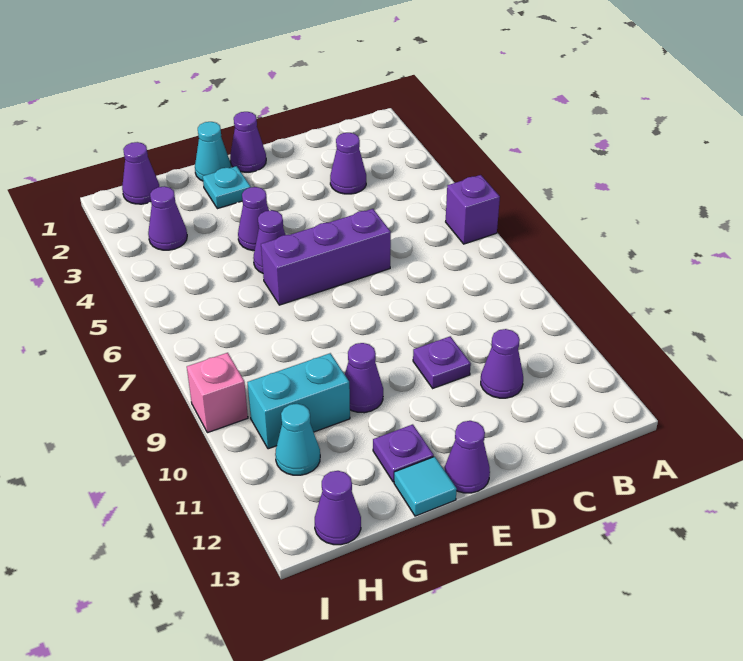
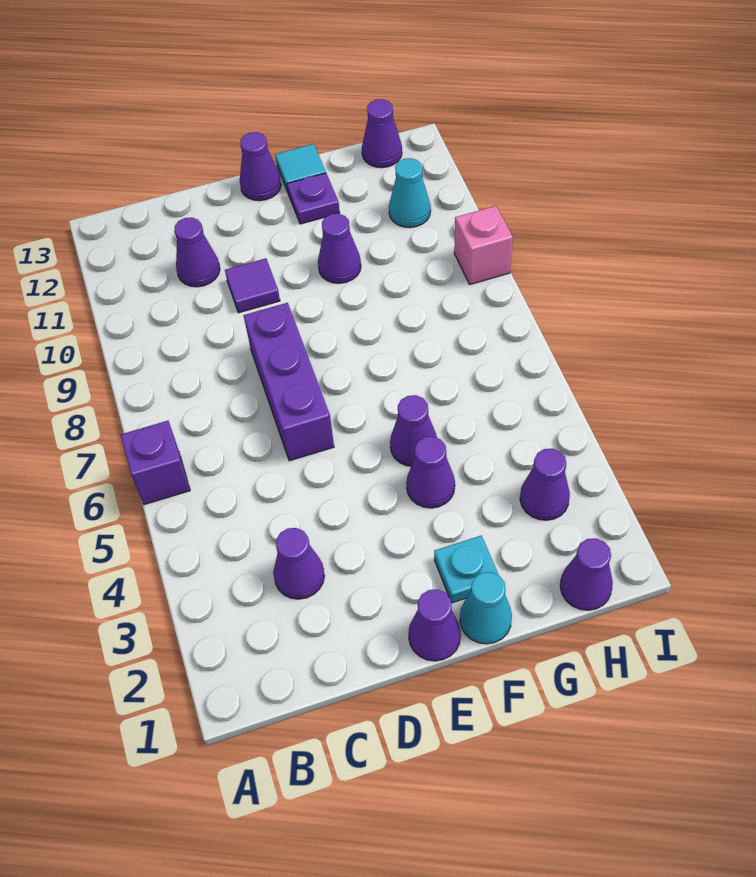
purple brick D6:F6 level 1 -> purple brick D6:D8 level 1
purple plate D10 level 1 -> purple tile D10 level 1
cyan brick G10:H10 level 1 -> none

